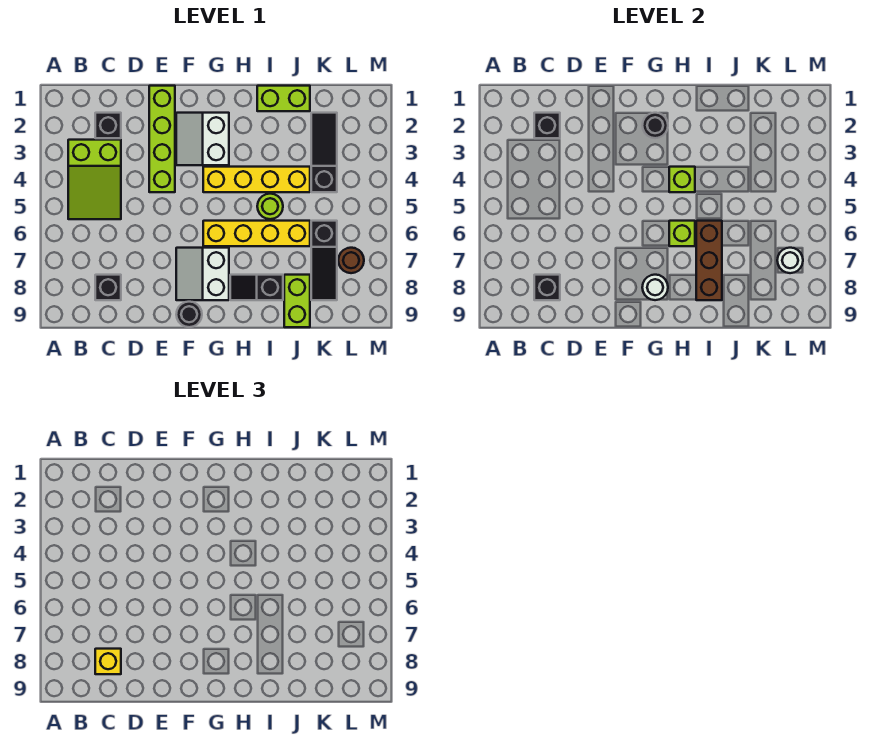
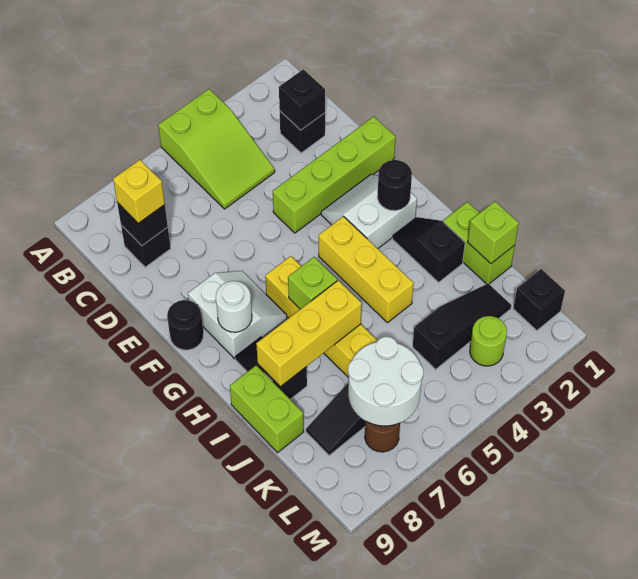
lime slope B3:C5 level 1 top 3 -> lime slope A4:C5 level 1 top A
white slope F7:G8 level 1 top G -> white slope F7:G8 level 1 top 8
yellow brick G4:J4 level 1 -> yellow brick G4:I4 level 1
none -> black slope H2:I2 level 1 top I
lime brick H4 level 2 -> lime brick J1 level 2
lime round brick I5 level 1 -> lime round brick L3 level 1
brown brick I6:I8 level 2 -> yellow brick I6:I8 level 2
lime brick J8:J9 level 1 -> lime brick I9:J9 level 1
none -> black brick L1 level 1
white round brick L7 level 2 -> white round brick K6:L7 level 2

